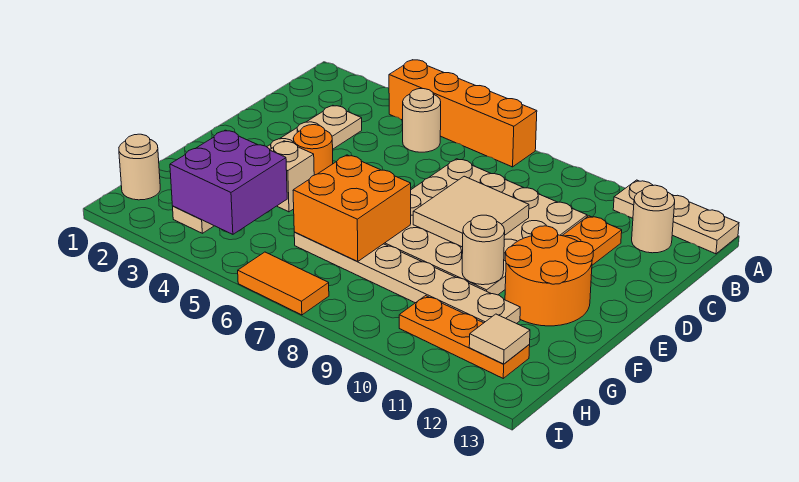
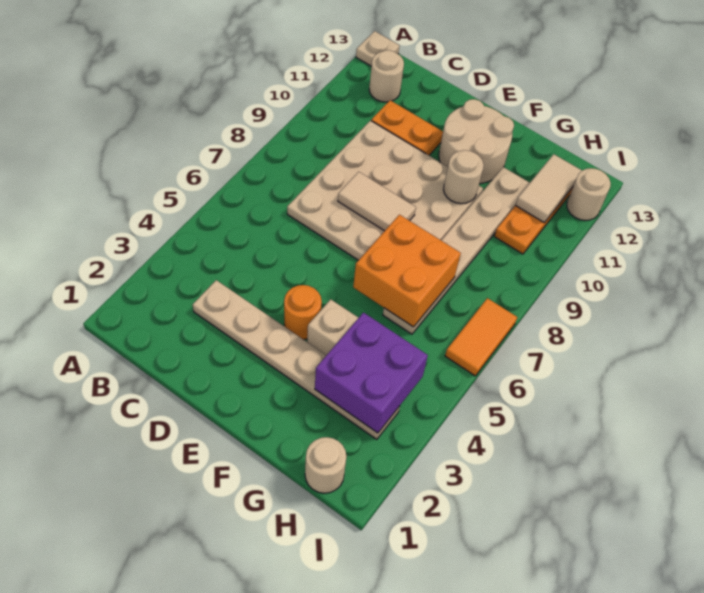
orange brick A4:A7 level 1 -> none
tan plate A11:A13 level 1 -> tan plate A13 level 1
tan round brick B5 level 1 -> tan round brick I12 level 1
tan tile D8:E9 level 2 -> tan tile D8:E8 level 2
orange round brick E11:F12 level 1 -> tan round brick E11:F12 level 1
tan tile H12 level 2 -> tan tile H11:H12 level 2

